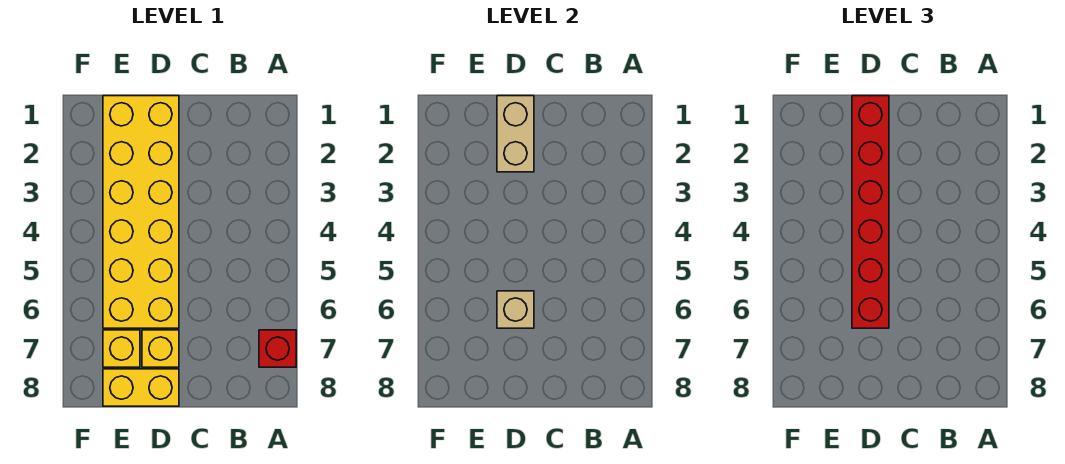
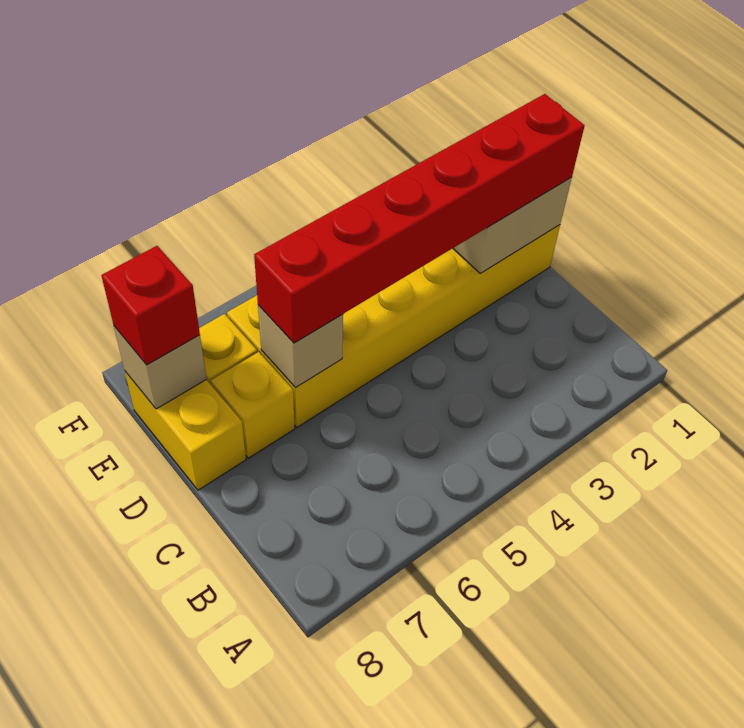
red brick A7 level 1 -> red brick E8 level 3
none -> tan brick E8 level 2

